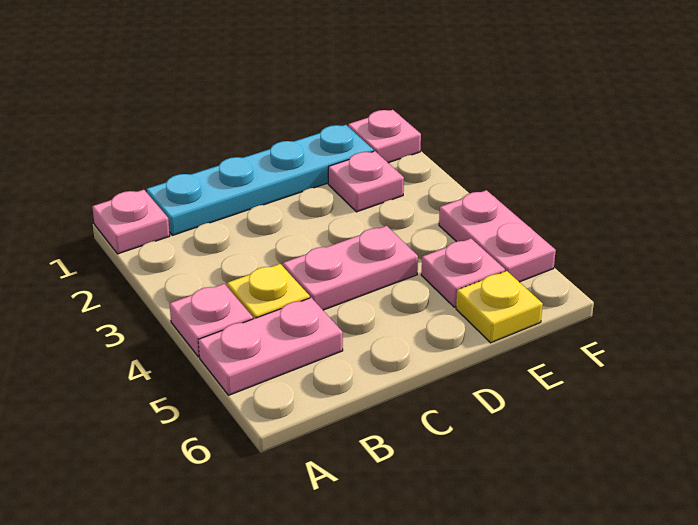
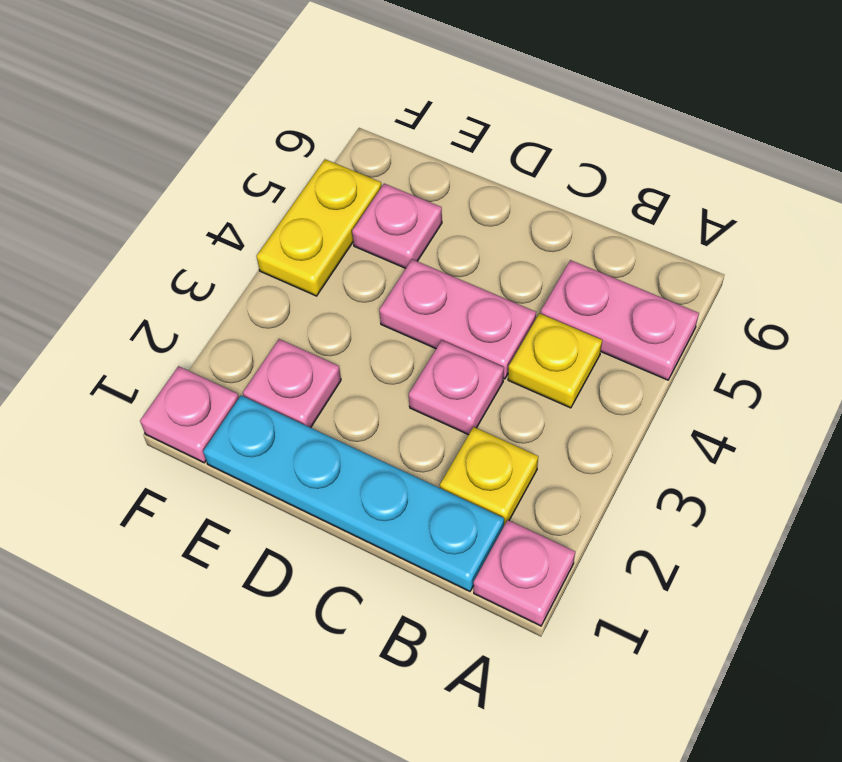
pink plate A4 level 1 -> pink plate C3 level 1
yellow plate E6 level 1 -> yellow plate B2 level 1
pink plate F4:F5 level 1 -> yellow plate F4:F5 level 1

